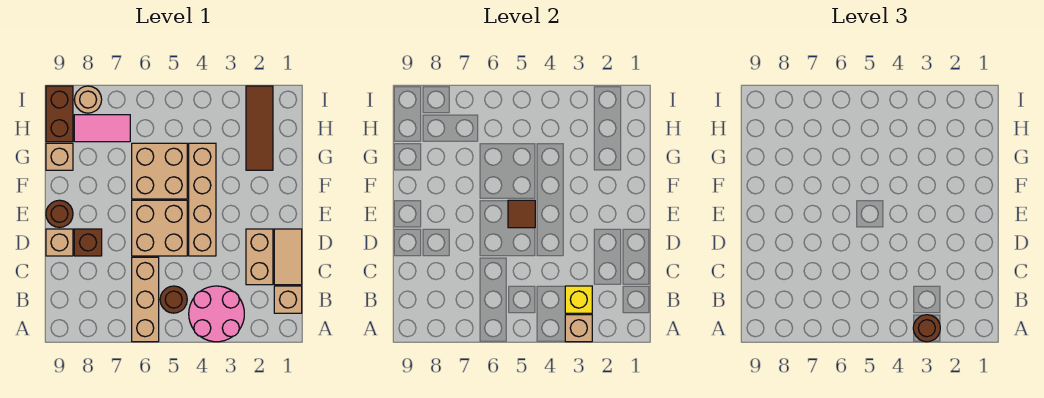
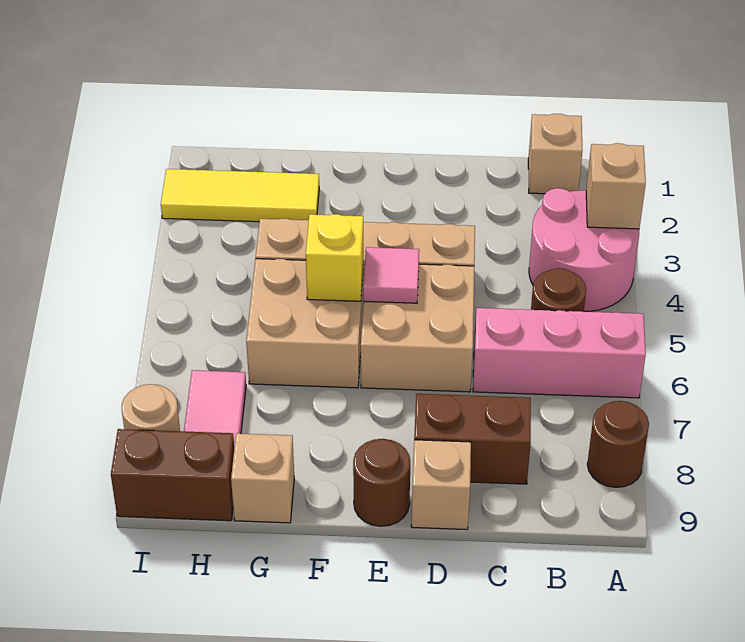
brown round brick A3 level 3 -> brown round brick A8 level 1
tan brick A6:C6 level 1 -> pink brick A6:C6 level 1
yellow brick B3 level 2 -> yellow brick F5 level 2
tan tile C1:D1 level 1 -> none
tan brick C2:D2 level 1 -> none
brown brick D8 level 1 -> brown brick C8:D8 level 1
brown tile E5 level 2 -> pink tile E5 level 2
brown tile G2:I2 level 1 -> yellow tile G2:I2 level 1

